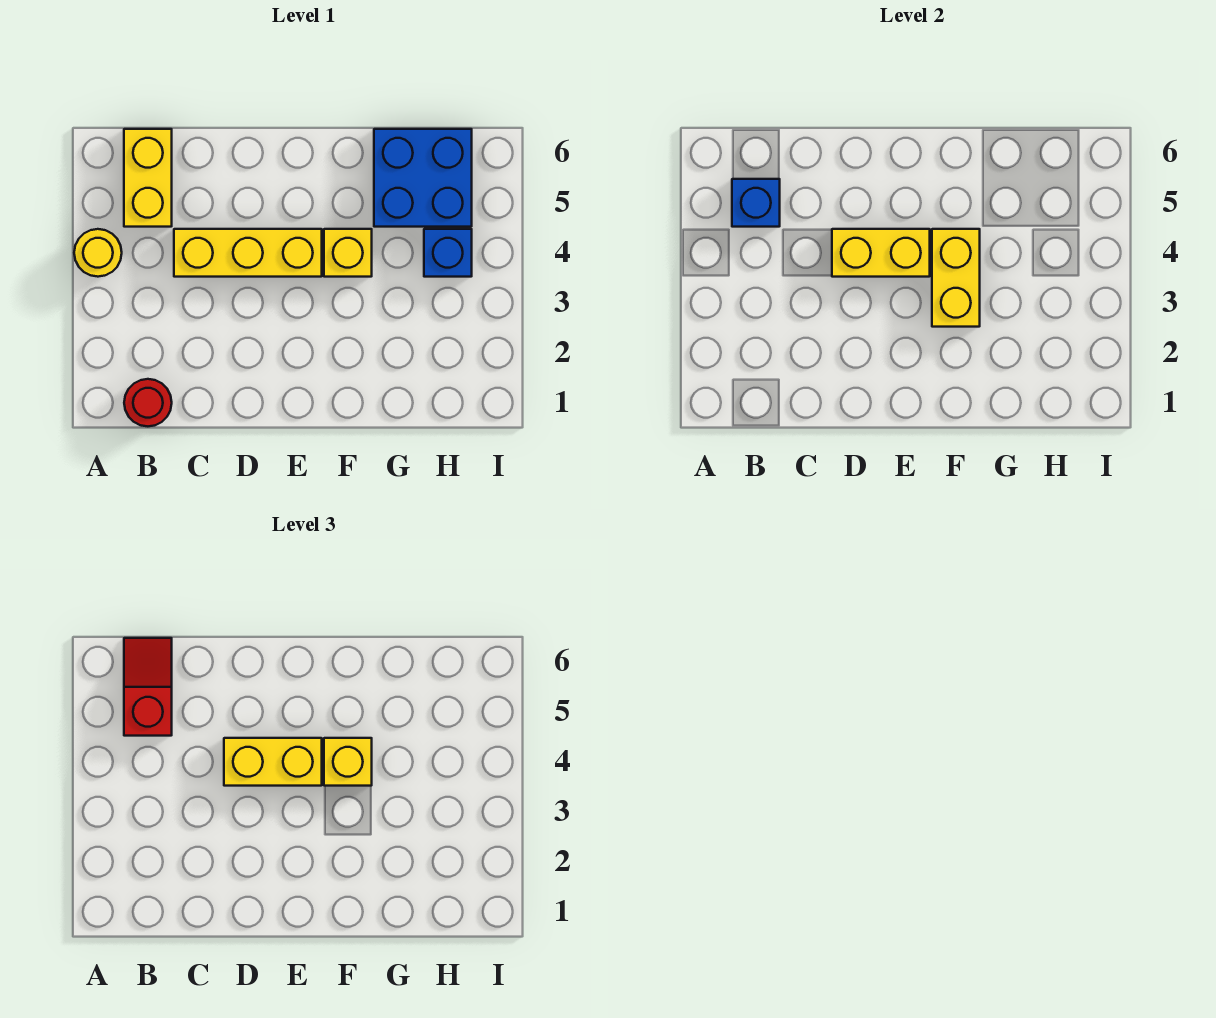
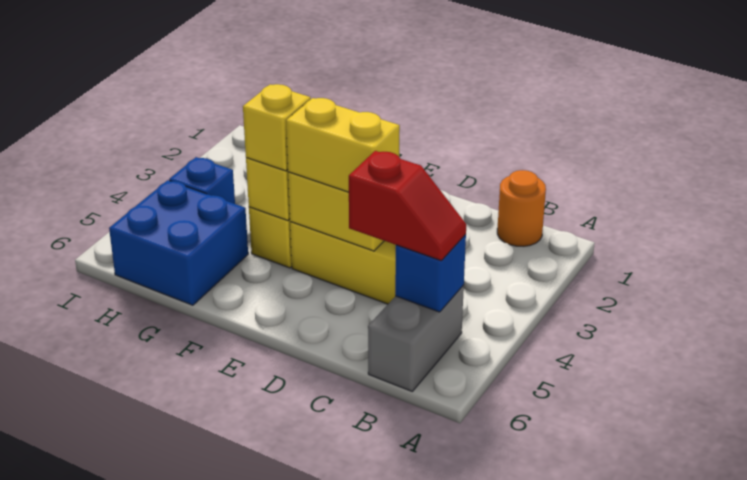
yellow round brick A4 level 1 -> none
red round brick B1 level 1 -> orange round brick B1 level 1
yellow brick B5:B6 level 1 -> grey brick B5:B6 level 1
red slope B5:B6 level 3 top 5 -> red slope B5:C5 level 3 top C

